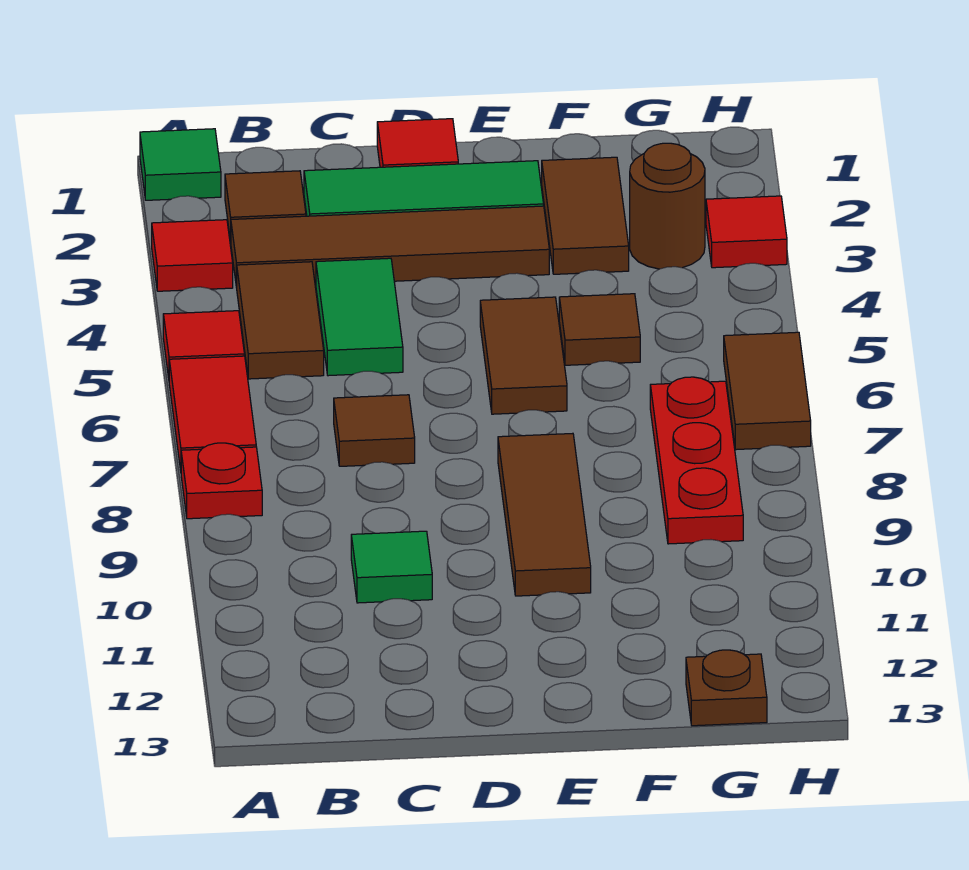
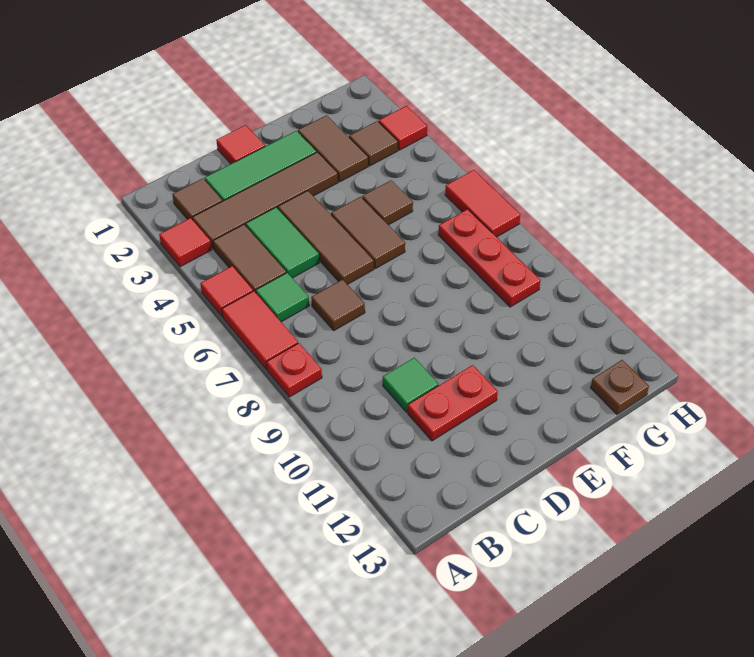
green tile A1 level 1 -> green tile B6 level 1
none -> red plate C11:D11 level 1
brown tile E8:E10 level 1 -> brown tile D4:D6 level 1
brown round brick G3 level 1 -> brown tile G3 level 1
brown tile H6:H7 level 1 -> red tile H6:H7 level 1

